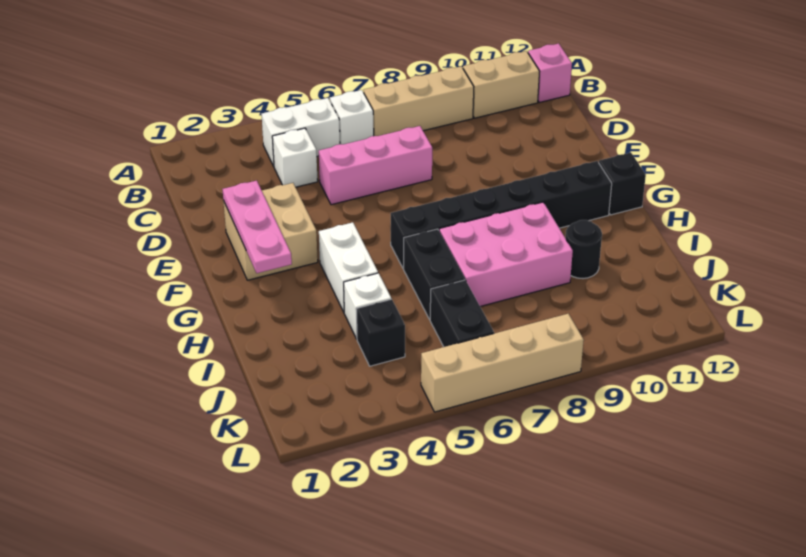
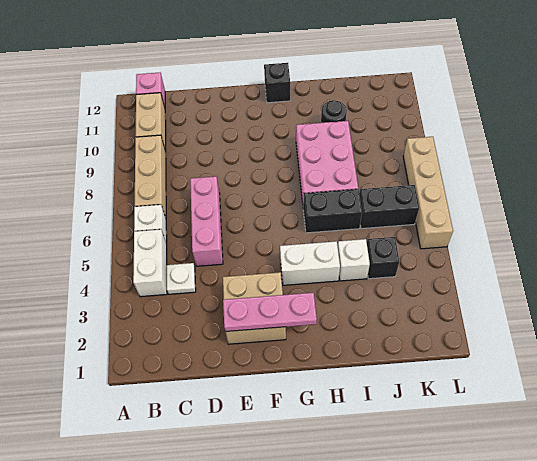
white brick C4 level 1 -> white plate C4 level 1
black brick G6:G11 level 1 -> none

